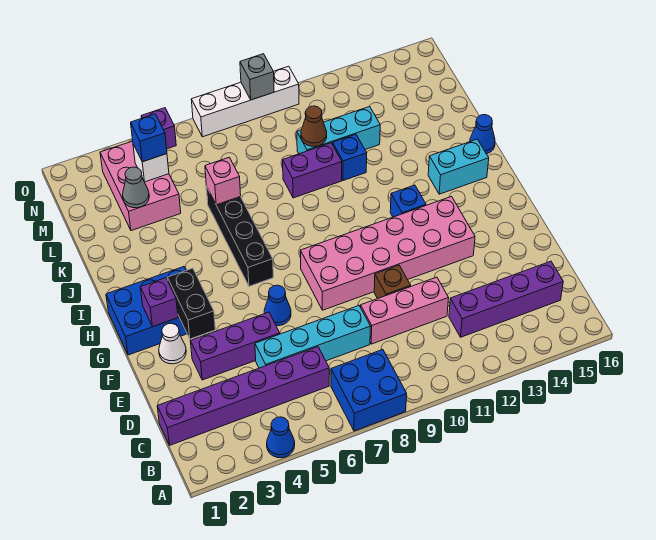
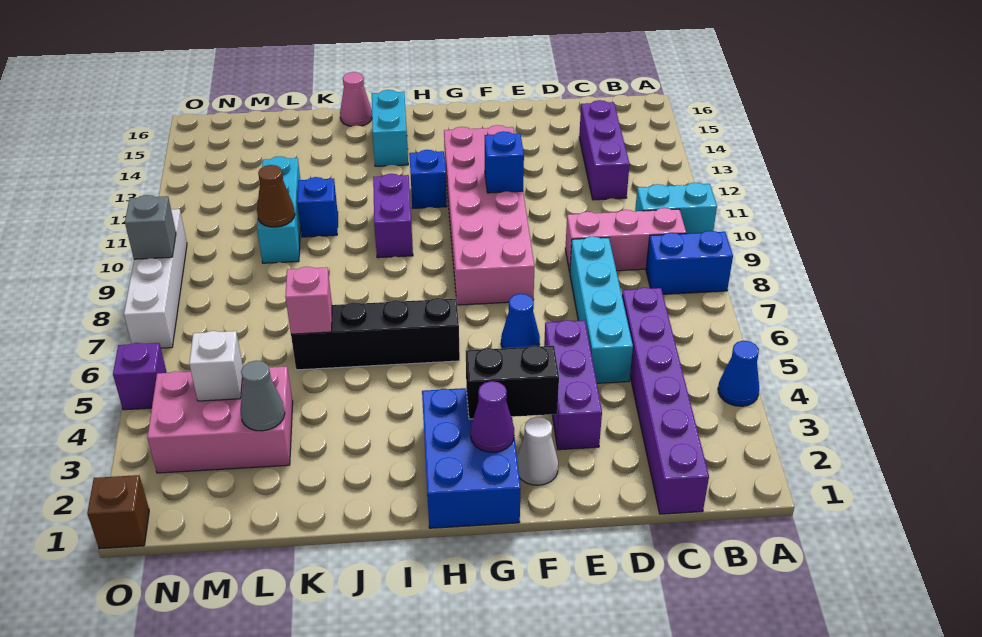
blue brick A7:B8 level 1 -> blue brick A8:B8 level 1
none -> cyan brick A10:B10 level 1
purple brick C12:C15 level 1 -> purple brick C12:C14 level 1
pink brick D9:D11 level 1 -> pink brick B9:D9 level 1
brown brick E10 level 1 -> brown brick O1 level 1
purple brick G2 level 2 -> purple cone G2 level 2
blue cone J16 level 1 -> pink cone J16 level 1
purple brick K9:K10 level 1 -> purple brick I10:I11 level 1
blue brick M4 level 3 -> blue brick F11 level 2

